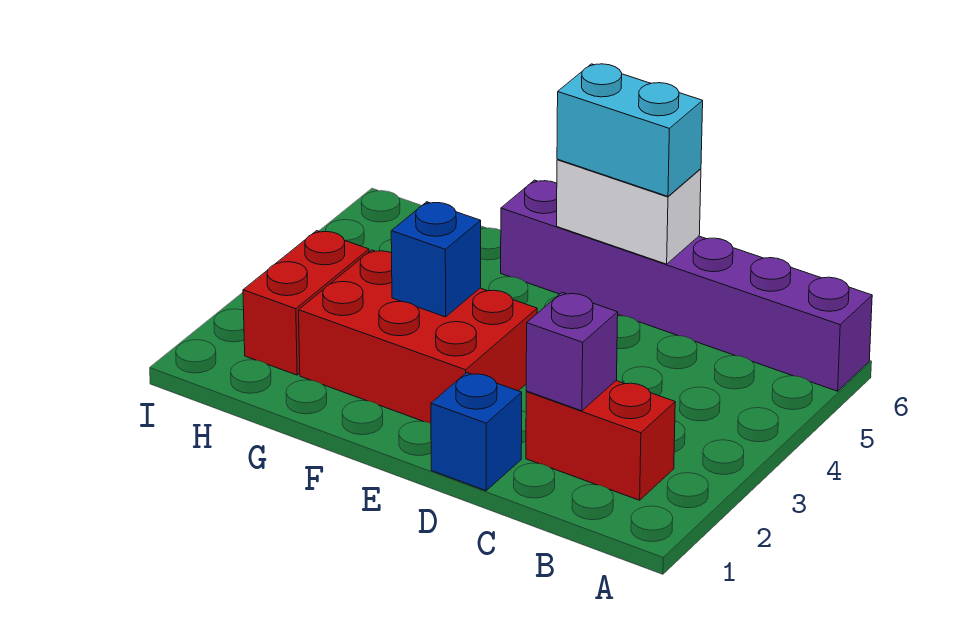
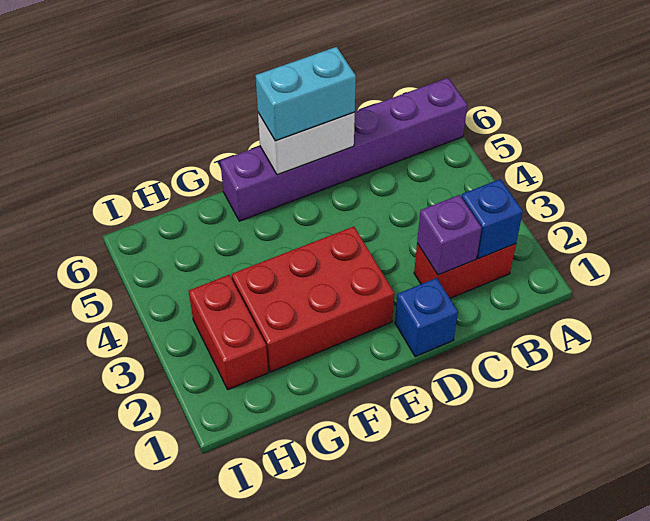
blue brick F3 level 2 -> blue brick B2 level 2

